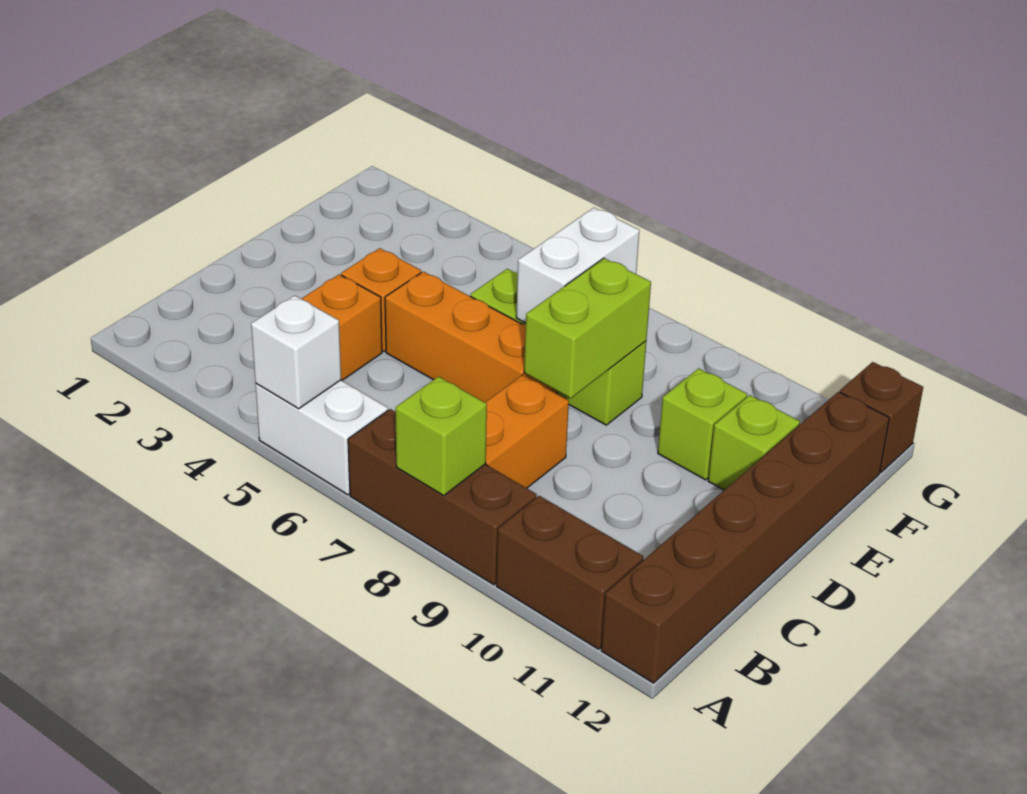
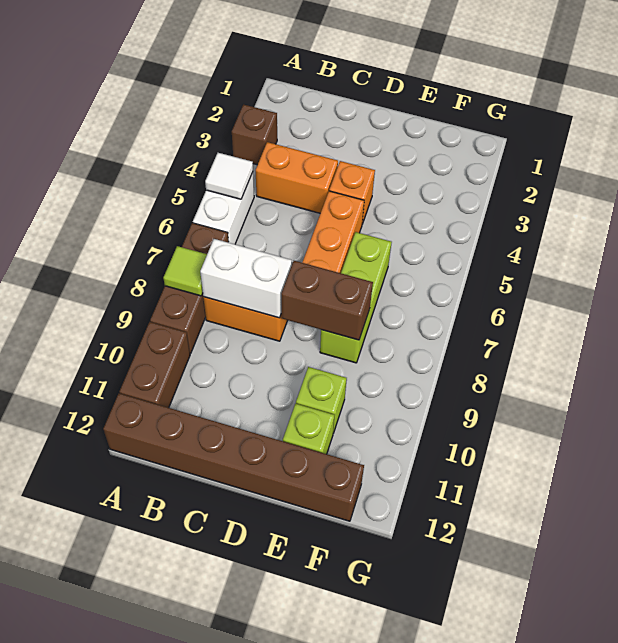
white brick A5 level 2 -> white tile A5 level 2
lime brick A8 level 2 -> lime tile A8 level 2
lime brick D8:E8 level 2 -> brown brick D8:E8 level 2
white brick E7:F7 level 2 -> white brick B8:C8 level 2
brown brick G12 level 1 -> brown brick A3 level 1

